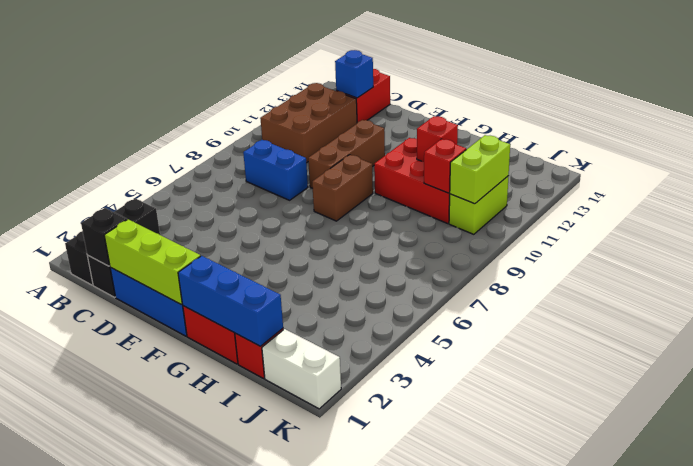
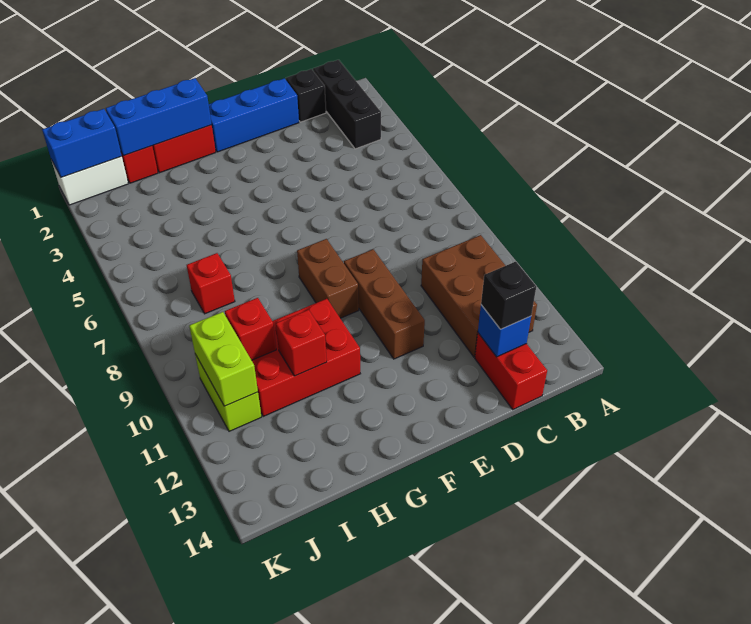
black brick C1 level 2 -> black brick C13 level 3
blue brick C8:D8 level 1 -> blue brick J1:K1 level 2
lime brick D1:F1 level 2 -> none
none -> red brick I7 level 1

